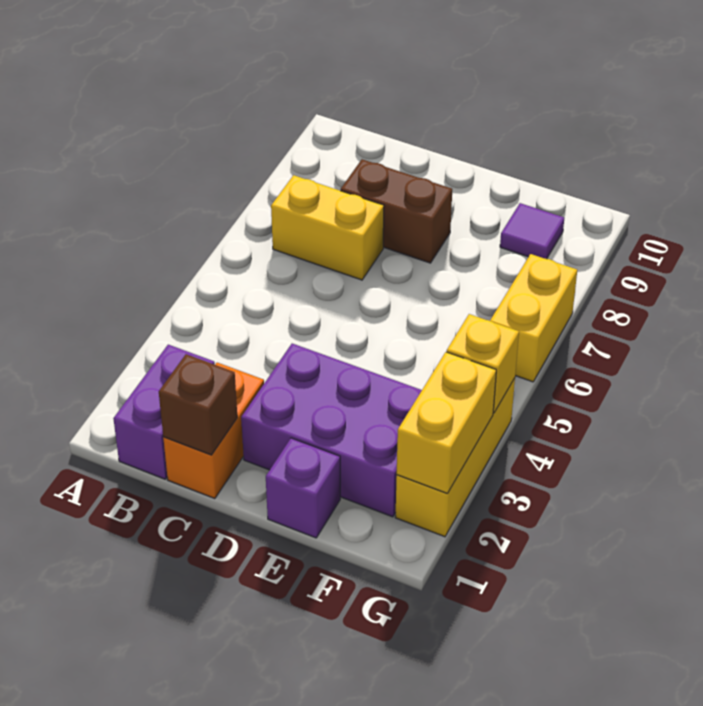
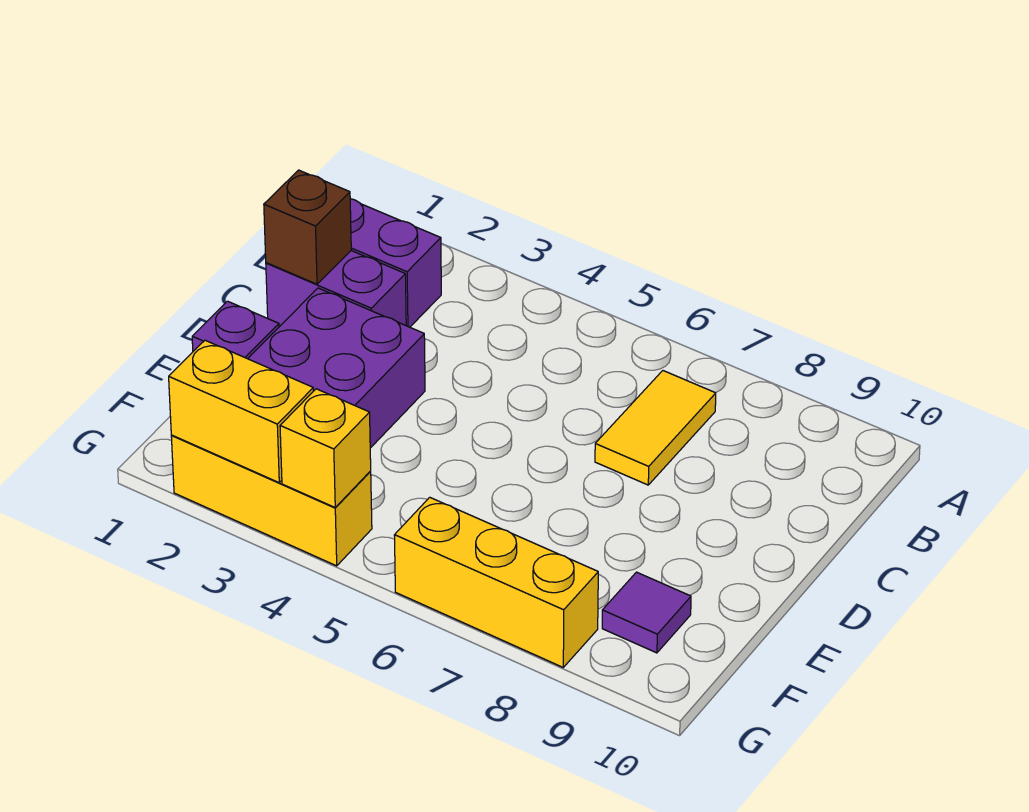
yellow brick B7:C7 level 1 -> yellow tile B7:C7 level 1
orange brick C1:C2 level 1 -> purple brick C1:C2 level 1
brown brick C8:D8 level 1 -> none
yellow brick G6:G7 level 1 -> yellow brick G6:G8 level 1

